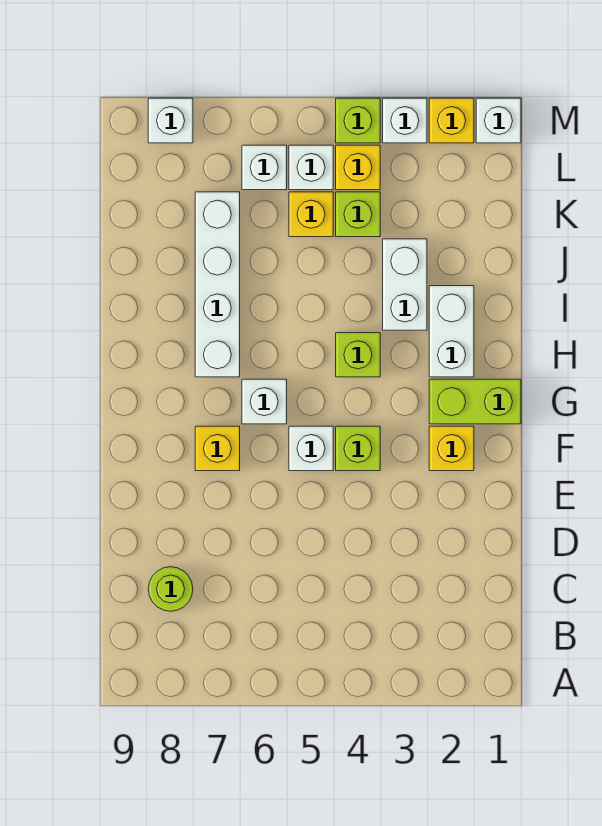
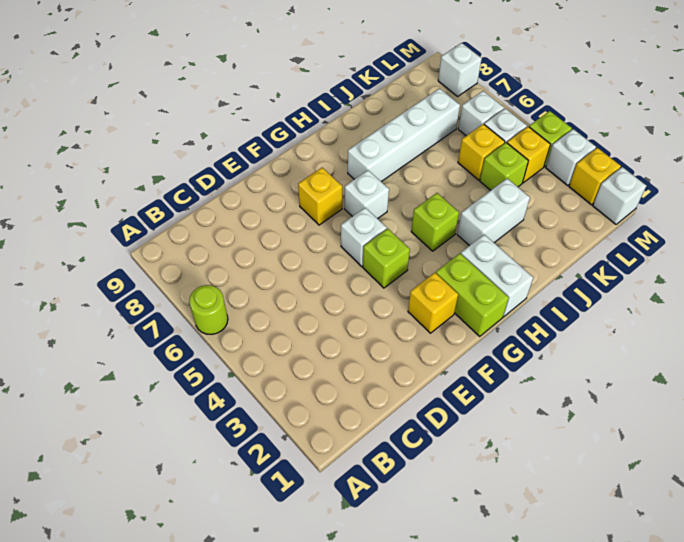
lime round brick C8 level 1 -> lime round brick A6 level 1
white brick H2:I2 level 1 -> white brick H1:H2 level 1

